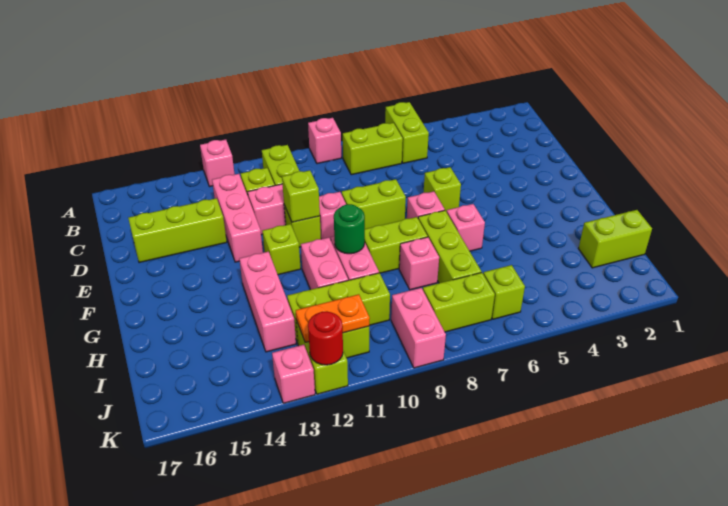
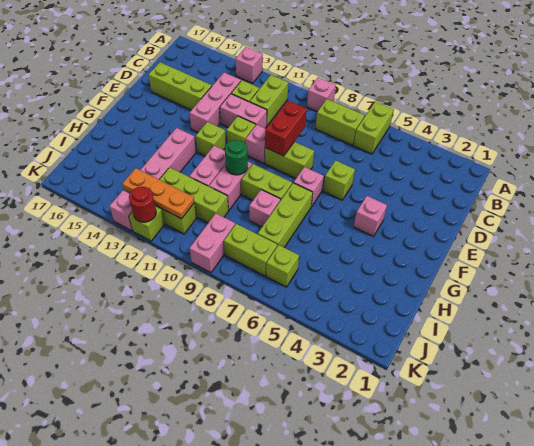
none -> red brick D9:E9 level 2
lime brick E11 level 2 -> none
pink brick G6 level 1 -> pink brick F4 level 1
lime brick I1:I2 level 1 -> none
orange plate J11:J12 level 2 -> orange plate J11:J13 level 2

